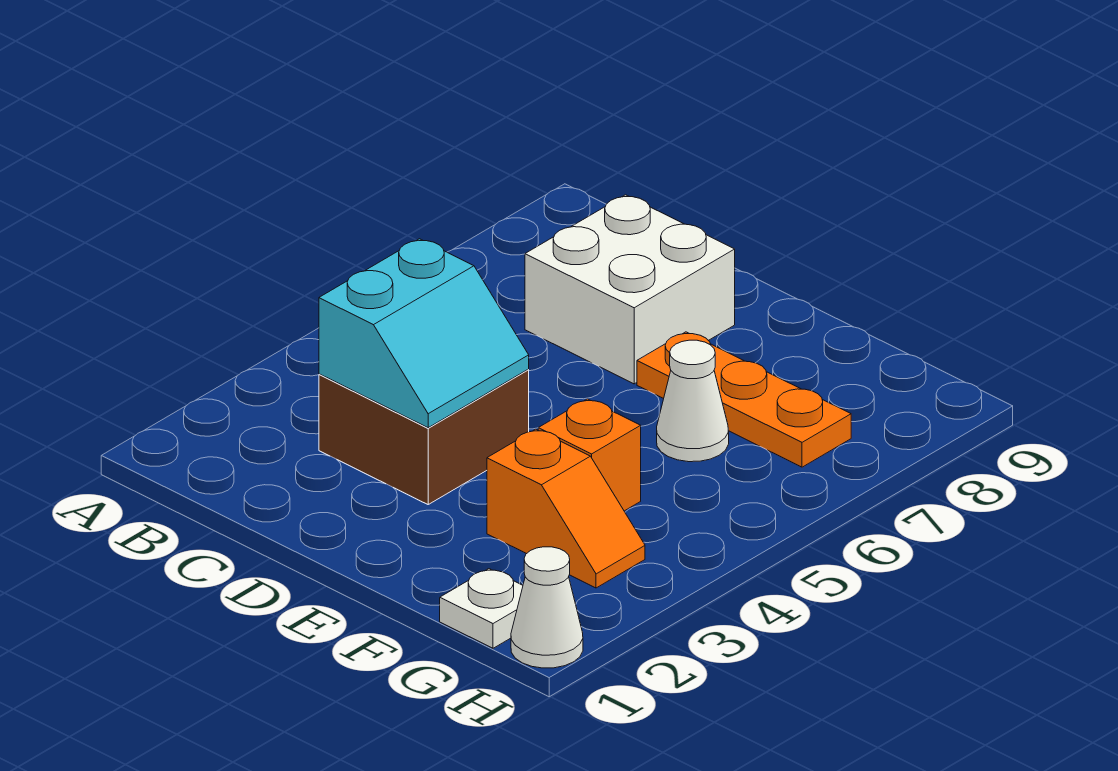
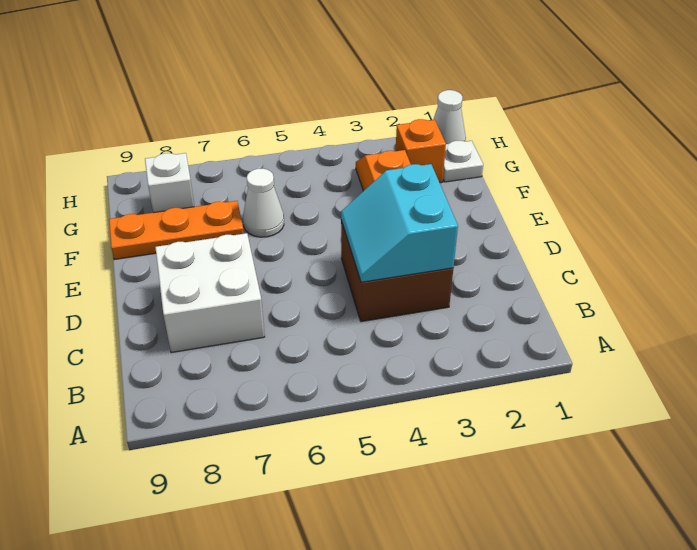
cyan slope C3:D4 level 2 top C -> cyan slope C3:D4 level 2 top 3
orange plate E7:G7 level 1 -> orange plate F7:F9 level 1
orange brick F4 level 1 -> orange brick G2 level 1
none -> white brick G8 level 1

